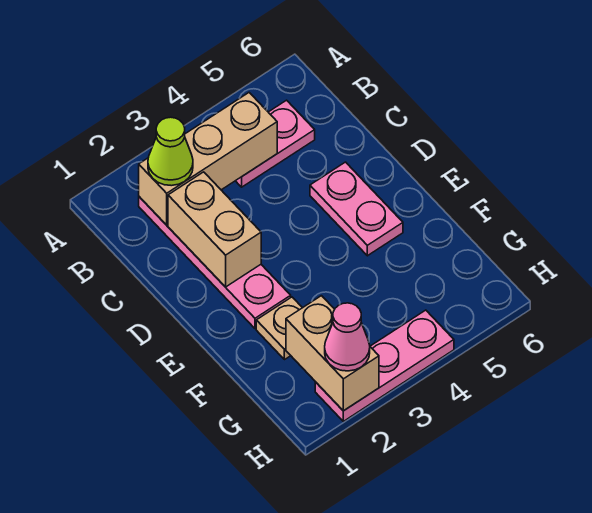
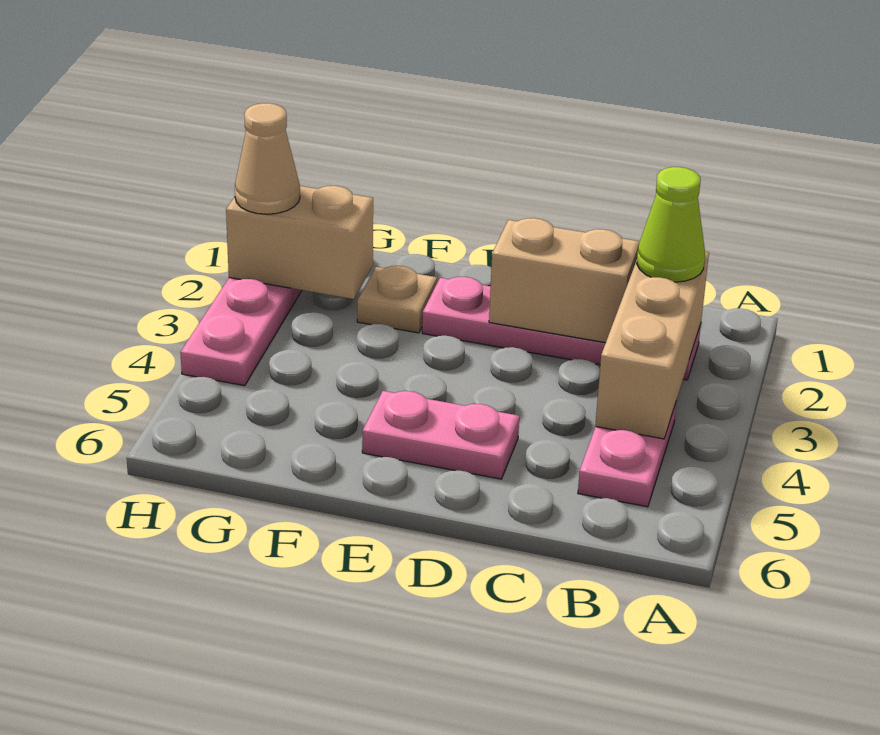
pink cone H2 level 3 -> tan cone H2 level 3

